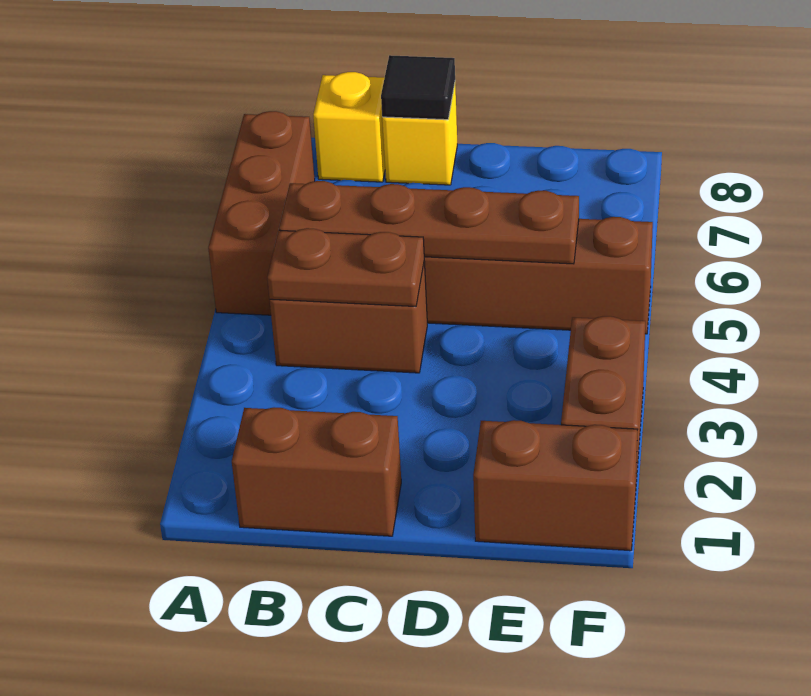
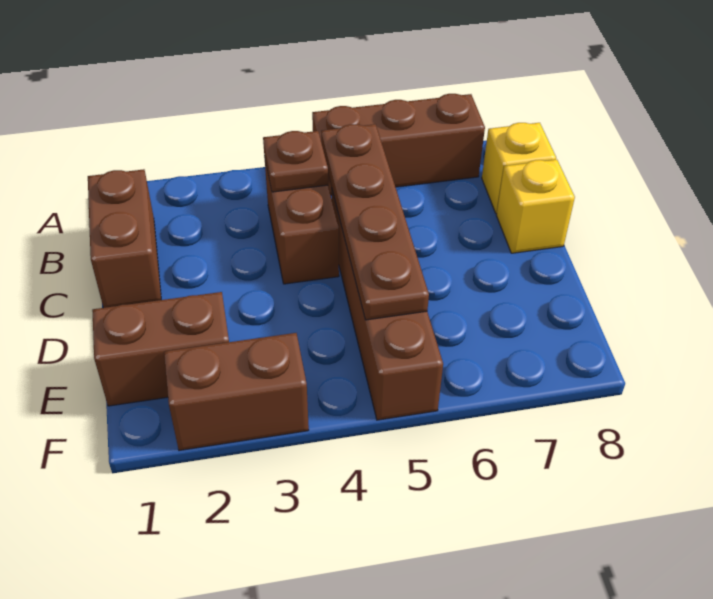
brown plate B4:C4 level 2 -> brown plate B4 level 2
black tile C8 level 2 -> none
brown brick E1:F1 level 1 -> brown brick E1:E2 level 1

